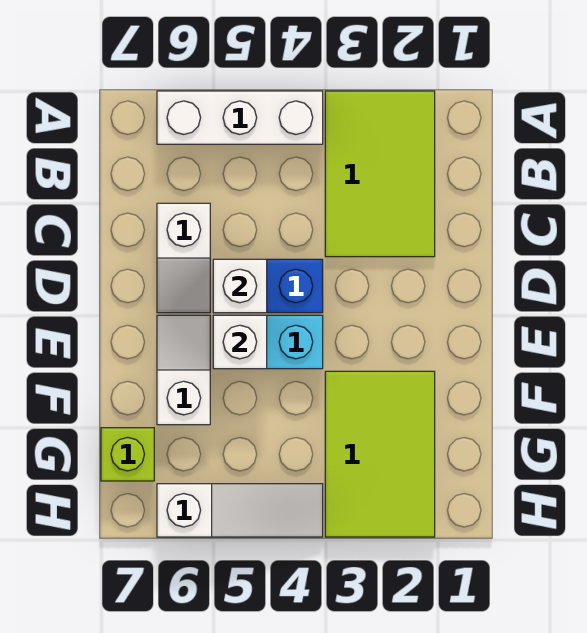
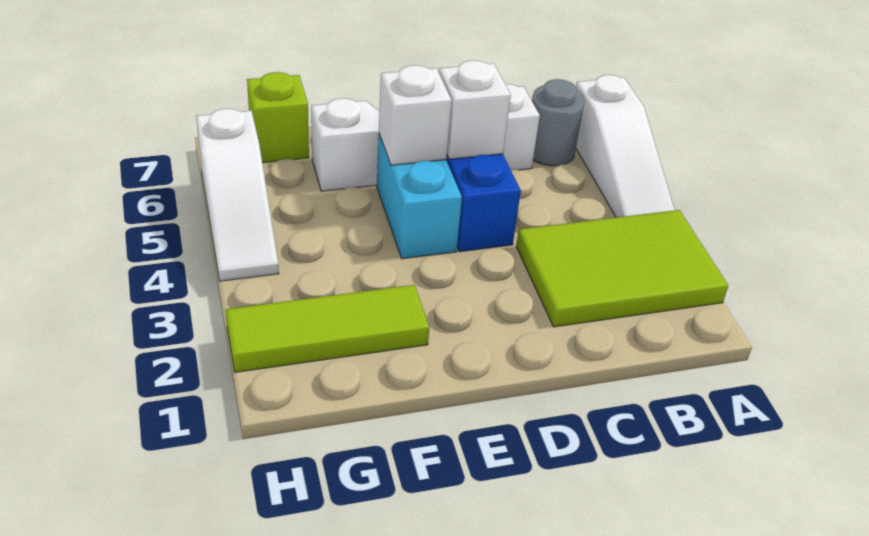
white brick A4:A6 level 1 -> white slope A4:A6 level 1 top 6
none -> grey round brick B6 level 1
lime tile F2:H3 level 1 -> lime tile F2:H2 level 1

